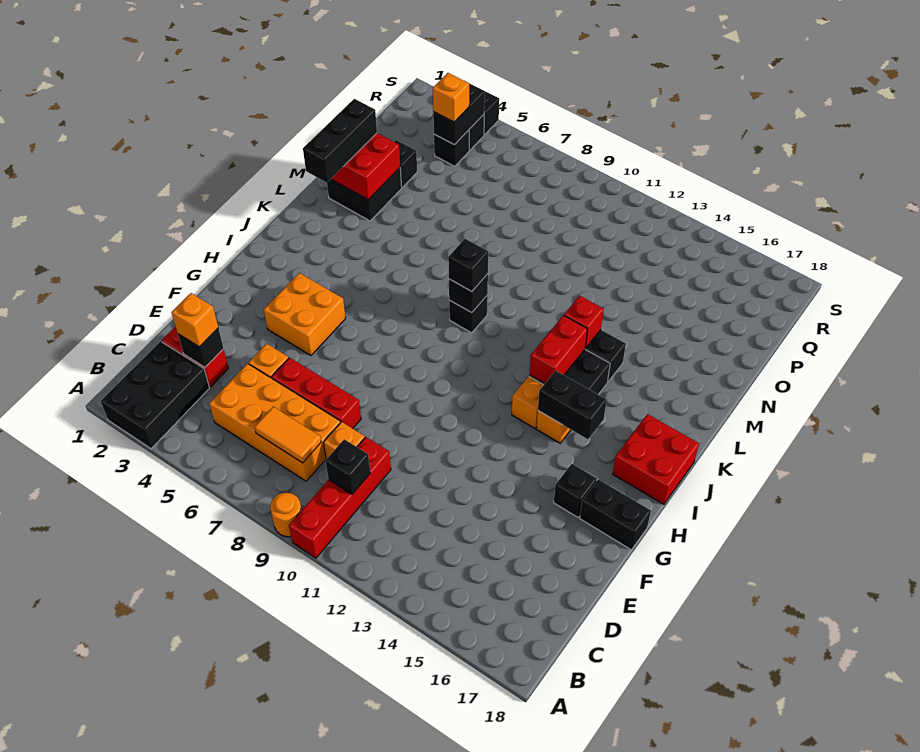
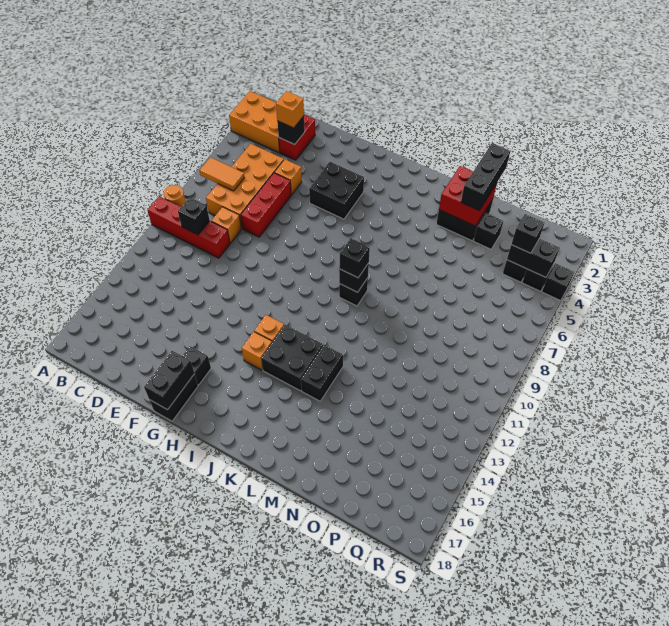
black brick A2:C3 level 1 -> orange brick A2:C3 level 1
orange tile C7:C8 level 2 -> orange tile B7:C7 level 2
orange brick G4:H5 level 1 -> black brick G4:H5 level 1
black brick I14:I15 level 2 -> black brick G17:G18 level 2
red brick I17:J18 level 1 -> none
red brick J13:K13 level 2 -> none
black brick L2:N2 level 3 -> black brick N1:N3 level 3
red brick L13 level 2 -> none
orange brick Q4 level 3 -> black brick Q4 level 3

